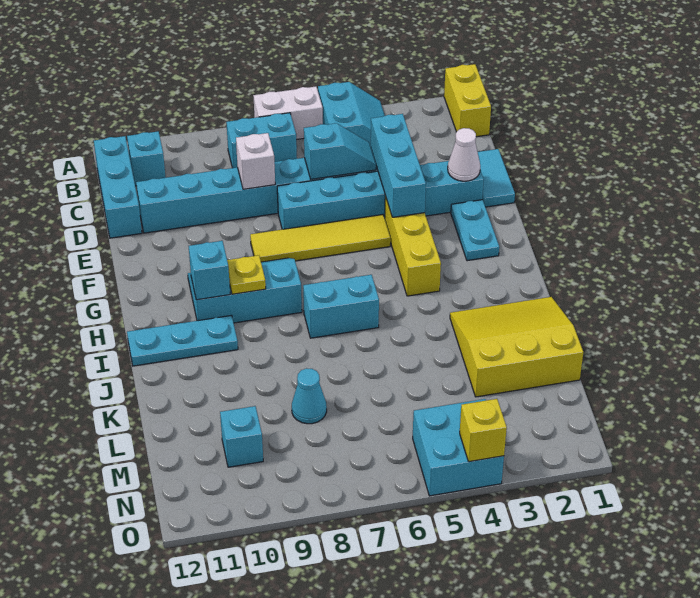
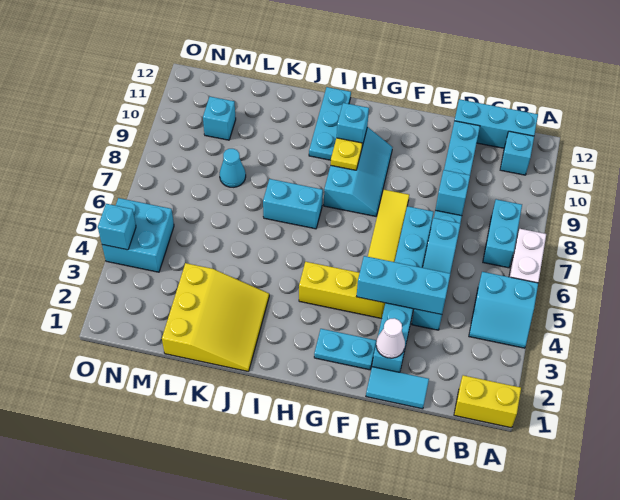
white brick D8 level 2 -> cyan brick D8 level 2
cyan brick I6:I7 level 1 -> cyan brick I7:J7 level 1
yellow brick O4 level 2 -> cyan brick O4 level 2

